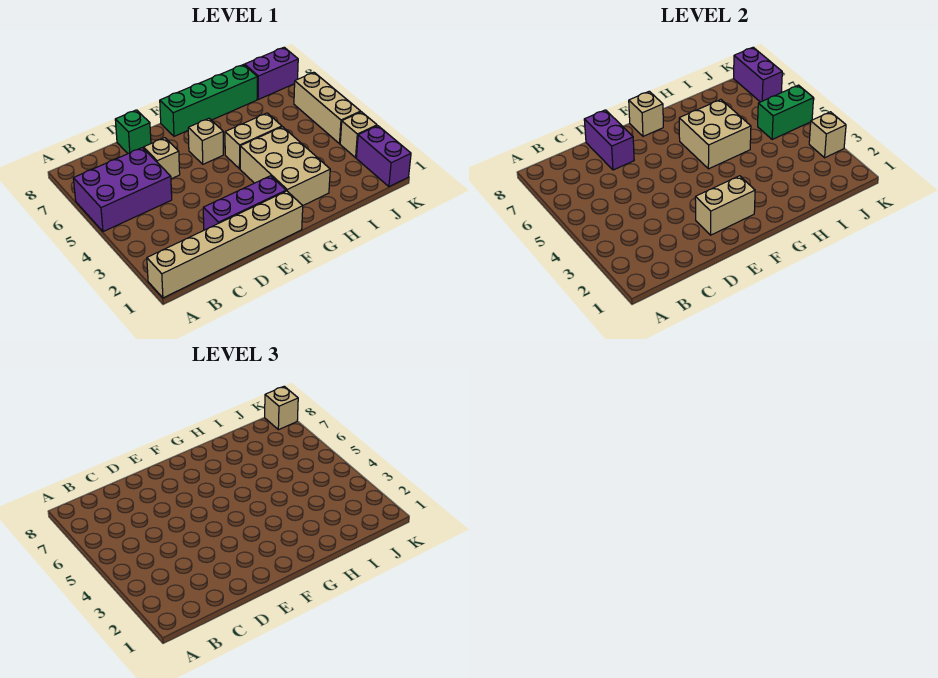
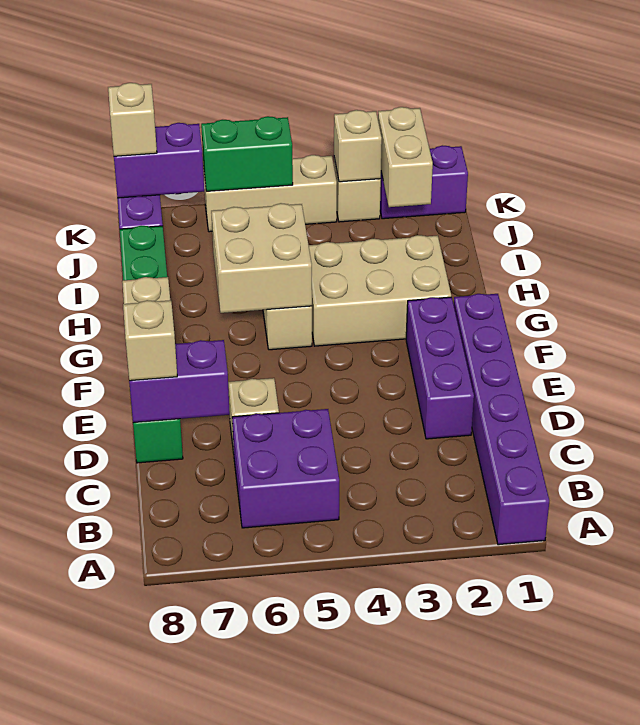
tan brick A1:F1 level 1 -> purple brick A1:F1 level 1
purple brick A5:C6 level 1 -> purple brick B5:C6 level 1
tan brick E2:F2 level 2 -> tan brick J2:K2 level 2
tan brick F6 level 1 -> tan brick D8 level 3
green brick J5:K5 level 2 -> green brick K5:K6 level 2

